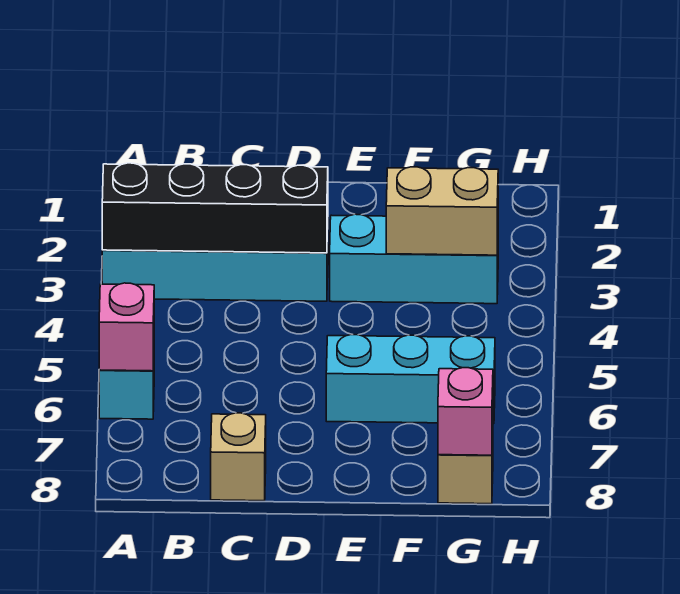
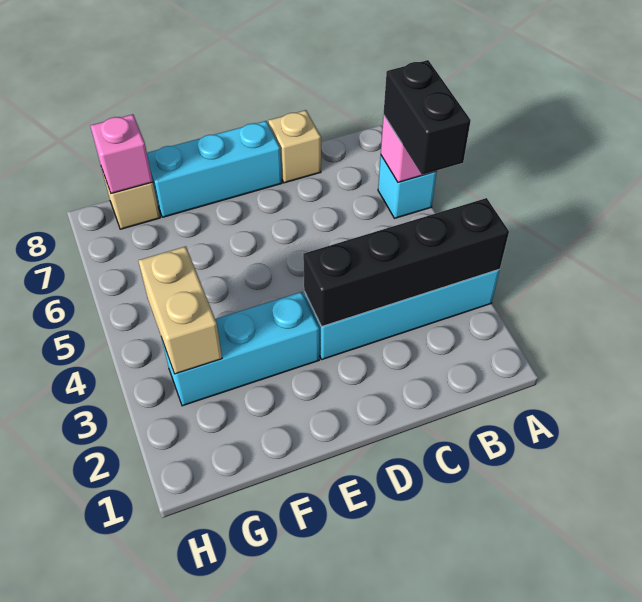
none -> black brick A5:A6 level 3
cyan brick E6:G6 level 1 -> cyan brick D8:F8 level 1
tan brick F3:G3 level 2 -> tan brick G3:G4 level 2

